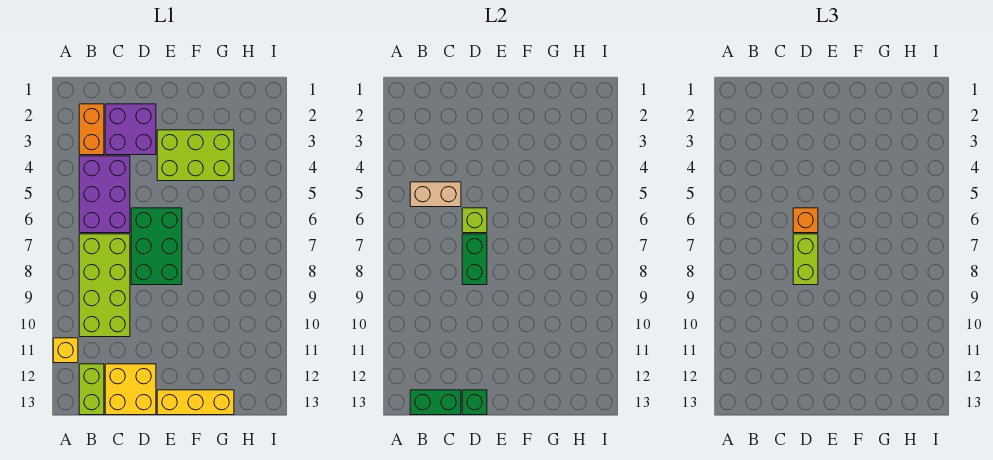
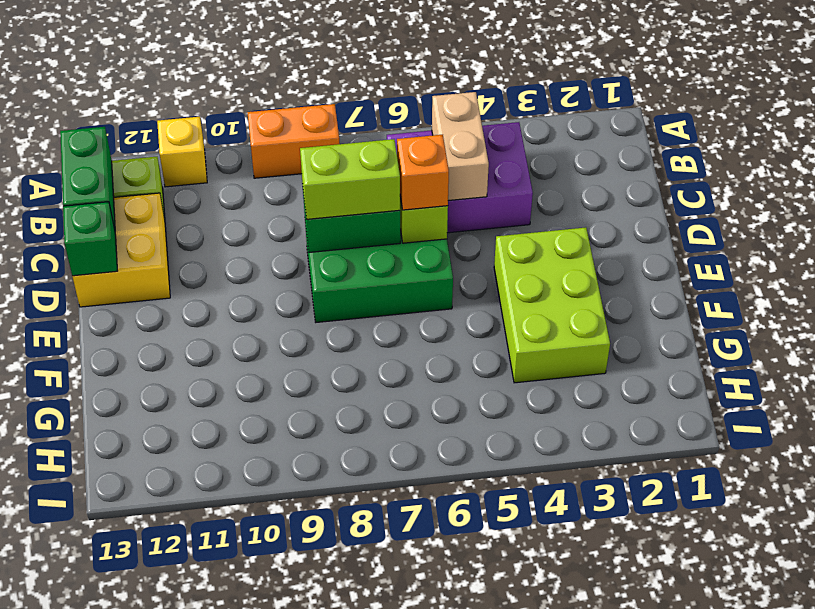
orange brick B2:B3 level 1 -> orange brick A8:A9 level 1
lime brick B7:C10 level 1 -> none
purple brick C2:D3 level 1 -> none
yellow brick E13:G13 level 1 -> none

